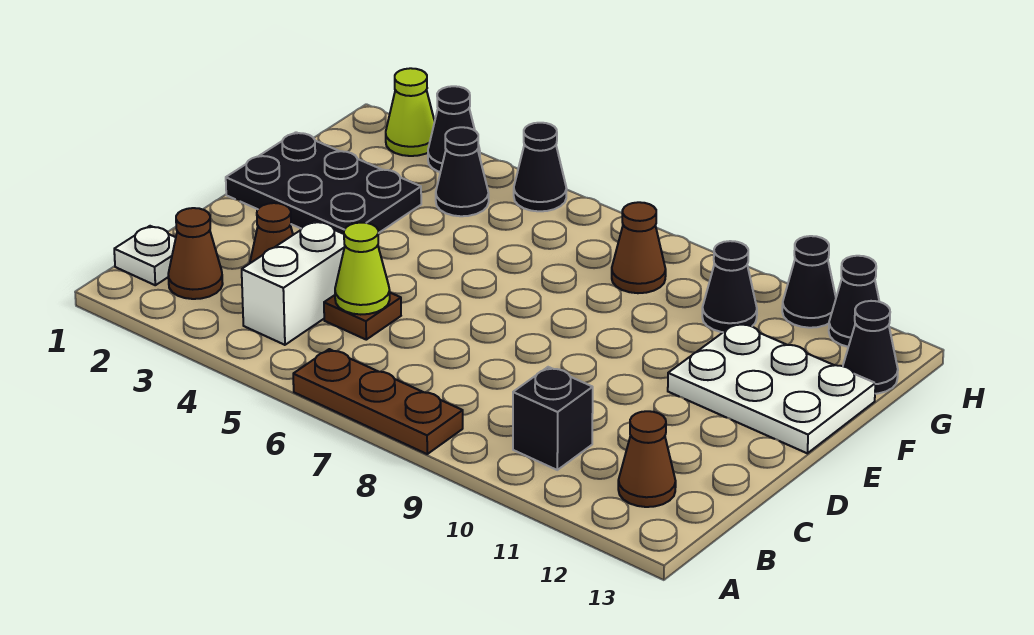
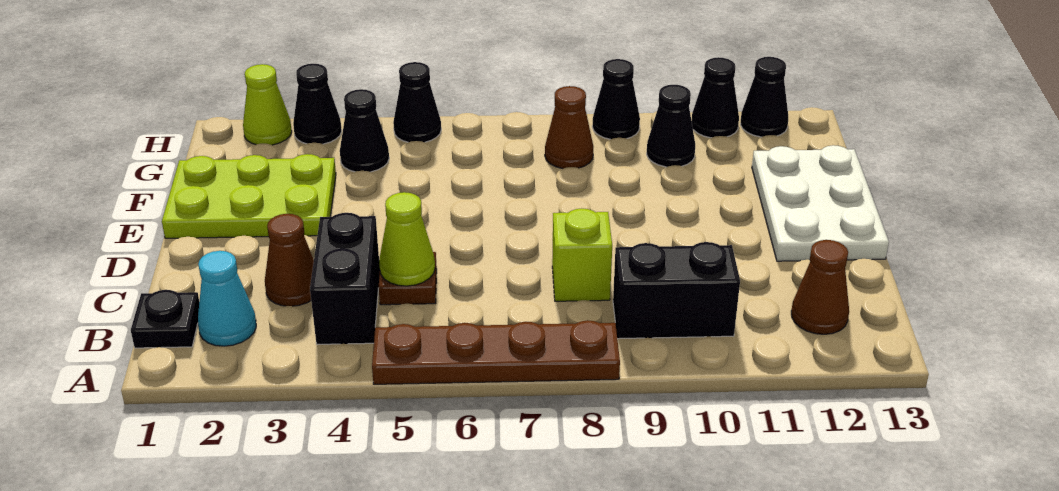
brown plate A6:A8 level 1 -> brown plate A5:A8 level 1
white plate B1 level 1 -> black plate B1 level 1
brown cone B2 level 1 -> cyan cone B2 level 1
white brick B4:C4 level 1 -> black brick B4:C4 level 1
black brick B10 level 1 -> black brick B9:B10 level 1
none -> lime brick C8 level 1
black plate E1:F3 level 1 -> lime plate E1:F3 level 1
white plate E11:F13 level 1 -> white plate D12:F13 level 1
black cone G13 level 1 -> black cone H9 level 1

